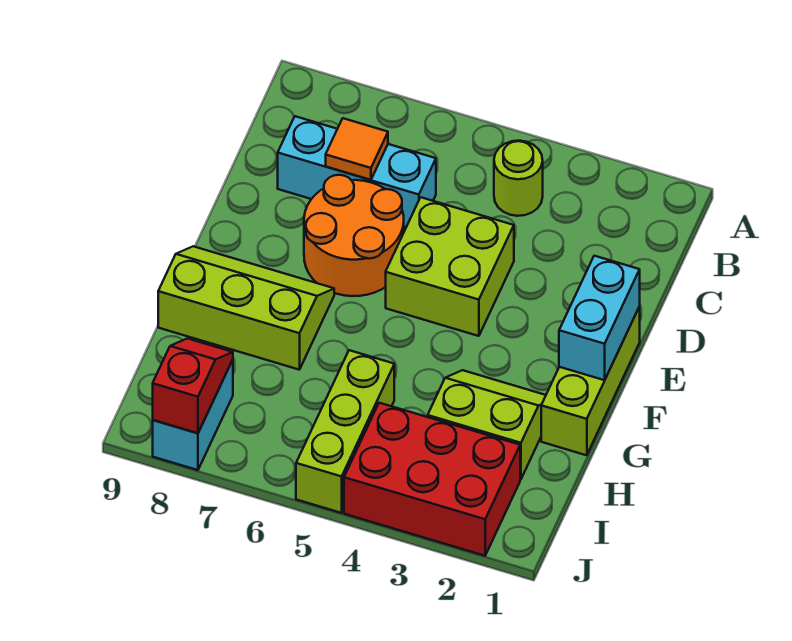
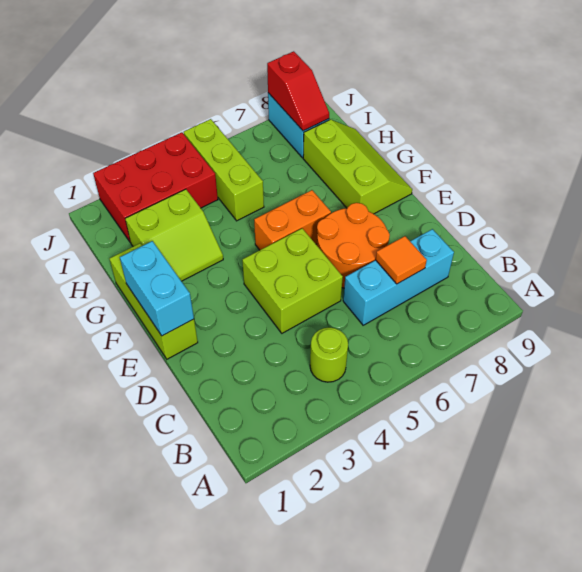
none -> orange brick F5:F6 level 1
lime slope F7:G9 level 1 top G -> lime slope F8:H9 level 1 top 8

